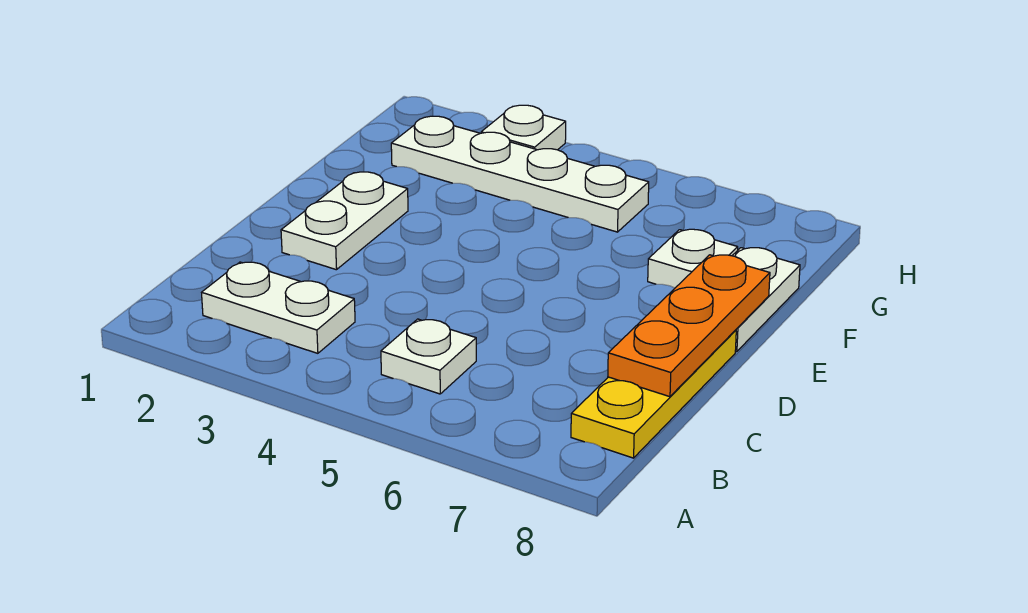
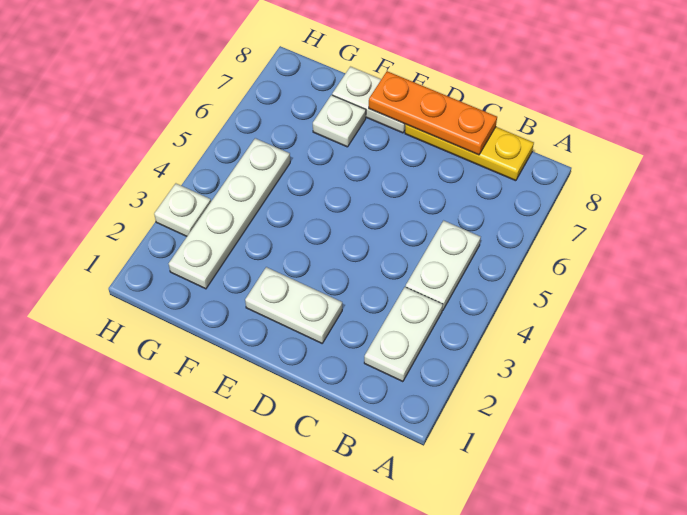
white plate B5 level 1 -> white plate B4:B5 level 1

